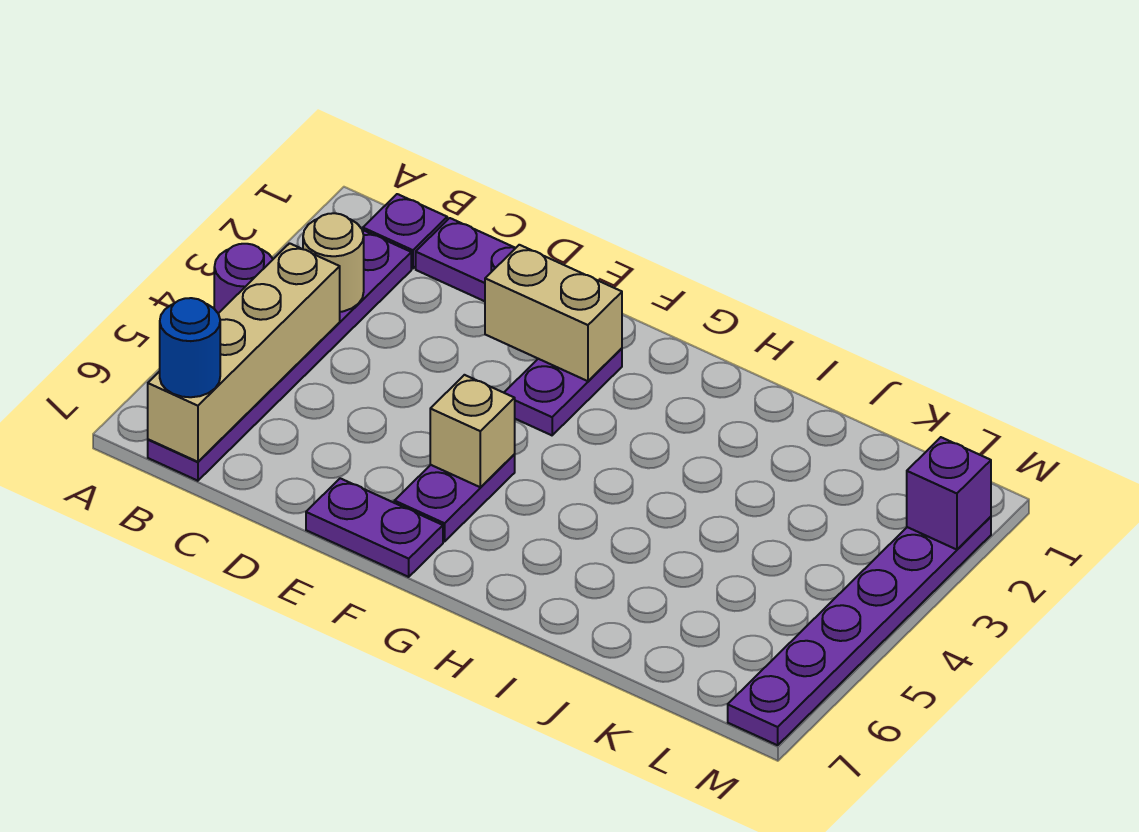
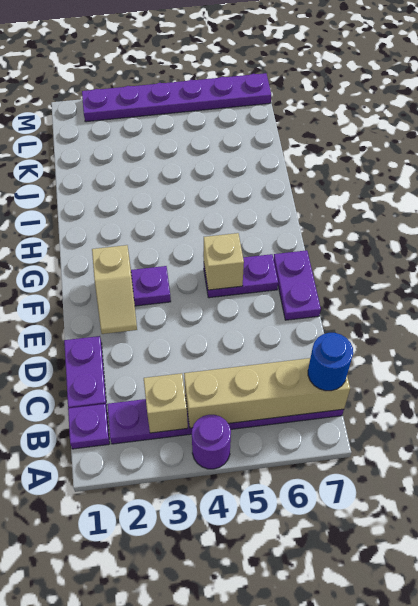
tan round brick B3 level 2 -> tan brick B3 level 2
tan brick E2:F2 level 2 -> tan slope E2:F2 level 2 top F
purple brick M2 level 2 -> none

